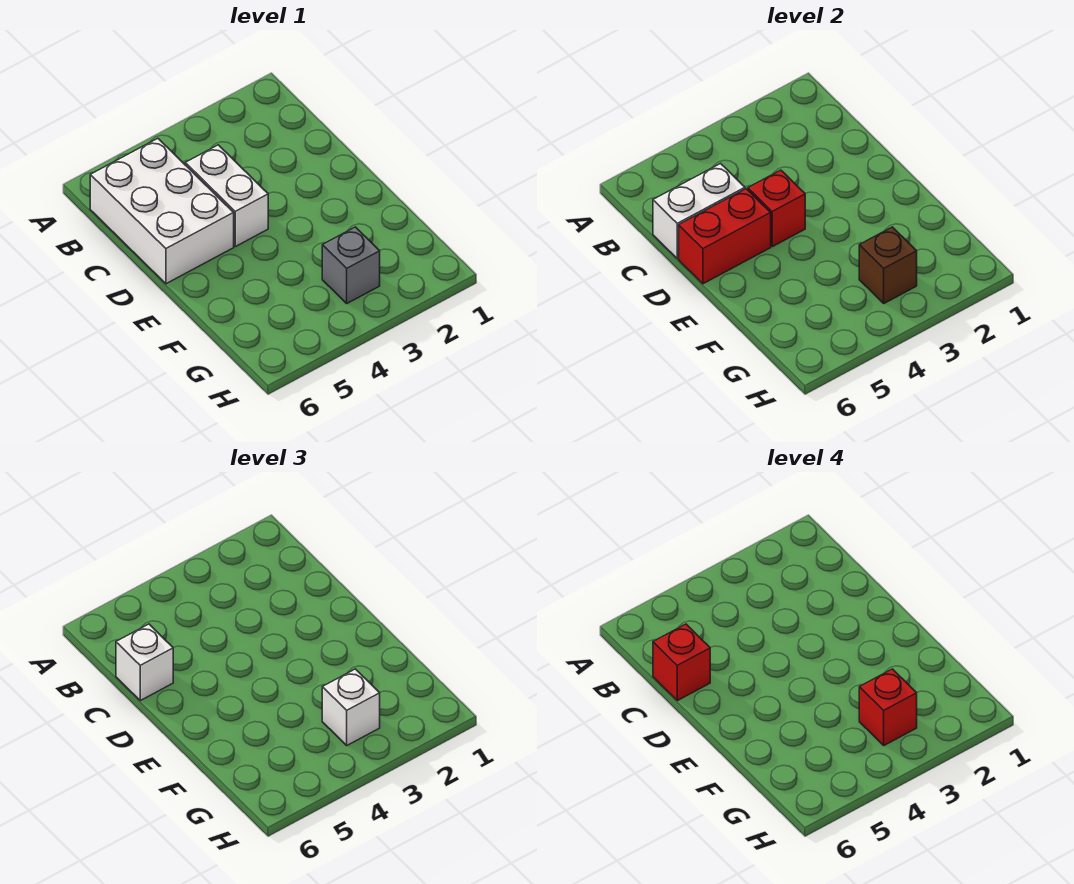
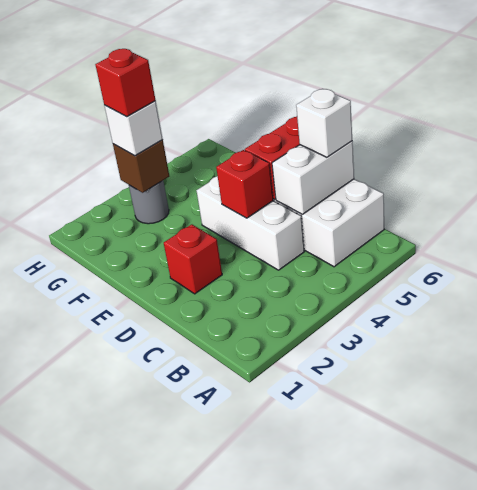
white brick C4:D4 level 1 -> white brick C4:E4 level 1
red brick C6 level 4 -> red brick D2 level 1
grey brick G3 level 1 -> grey round brick G3 level 1

